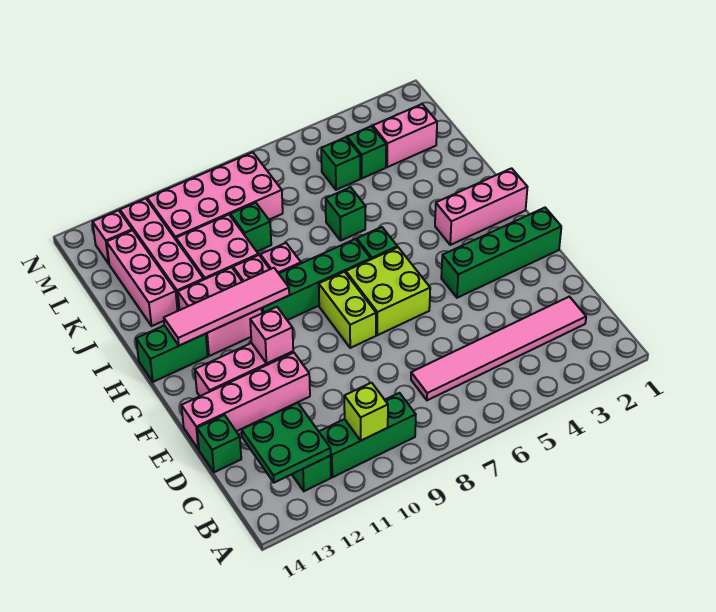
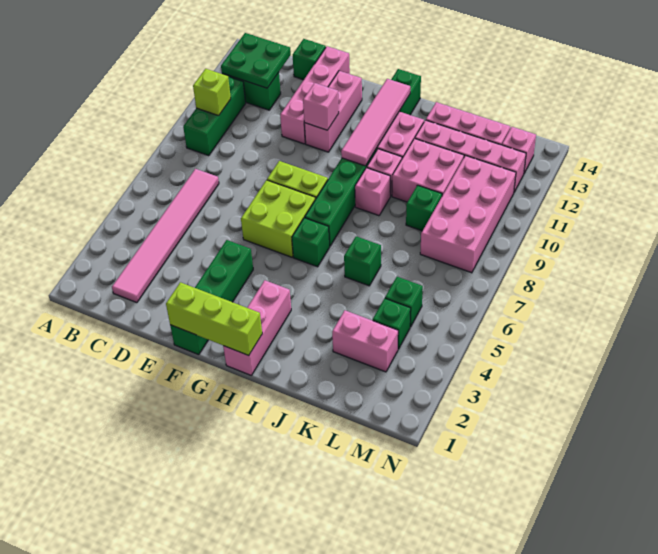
none -> lime brick F1:H1 level 2
pink brick L2:L3 level 1 -> pink brick K3:L3 level 1

